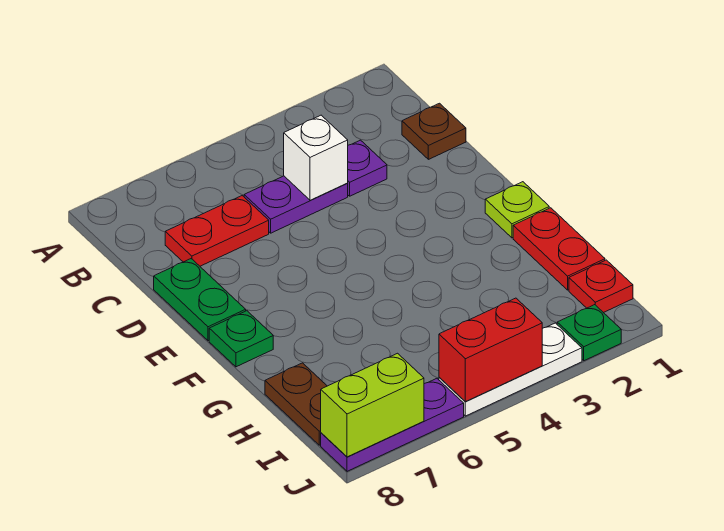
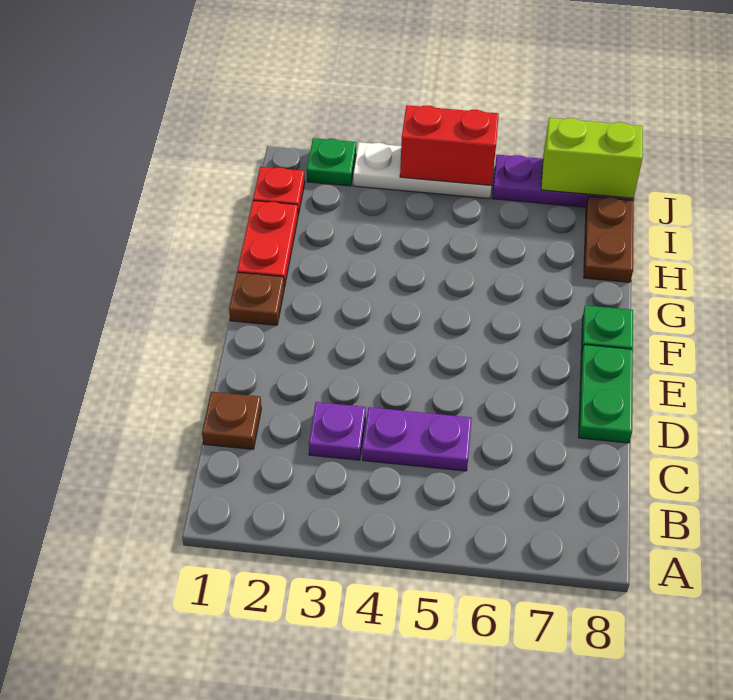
white brick C4 level 2 -> none
red plate C6:C7 level 1 -> none
lime plate F1 level 1 -> brown plate F1 level 1

